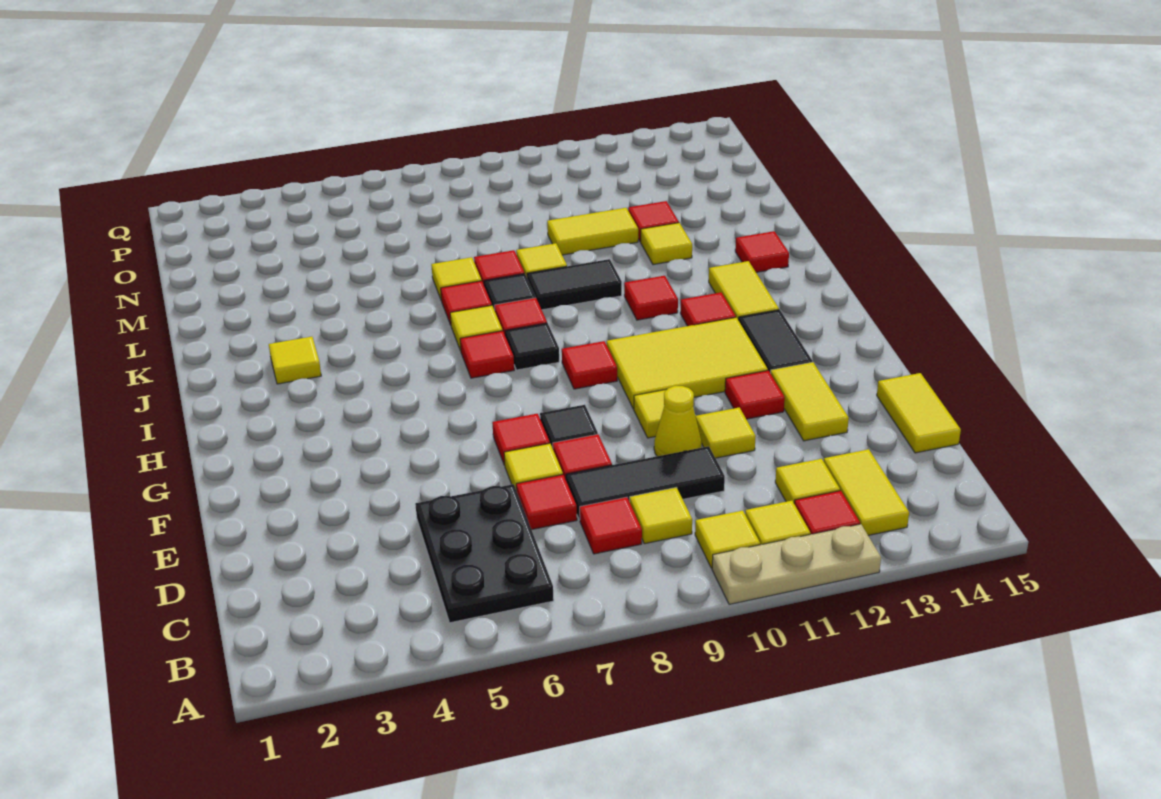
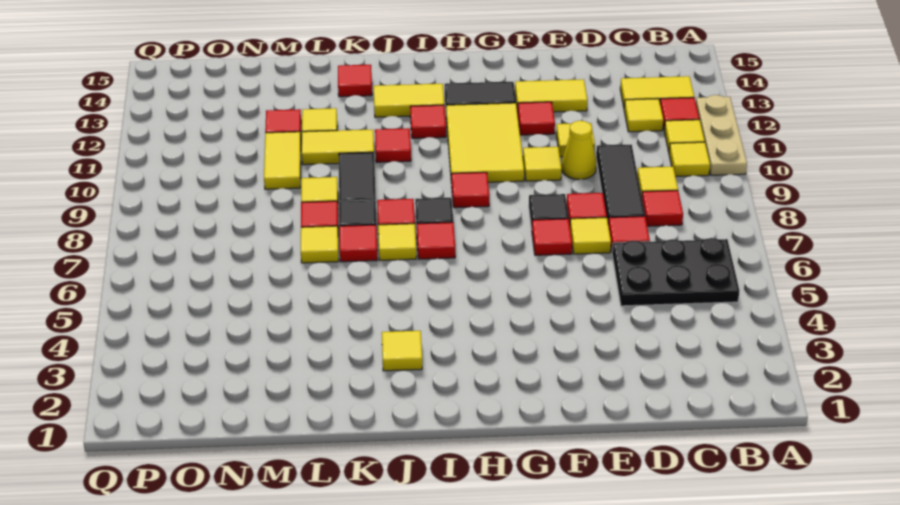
yellow tile D15:E15 level 1 -> yellow tile K11:L11 level 1

